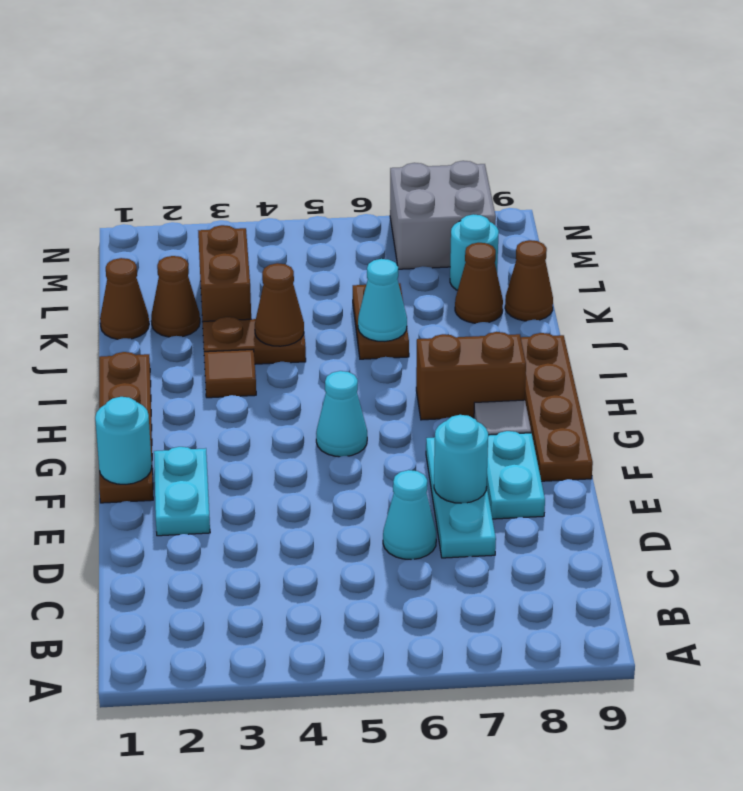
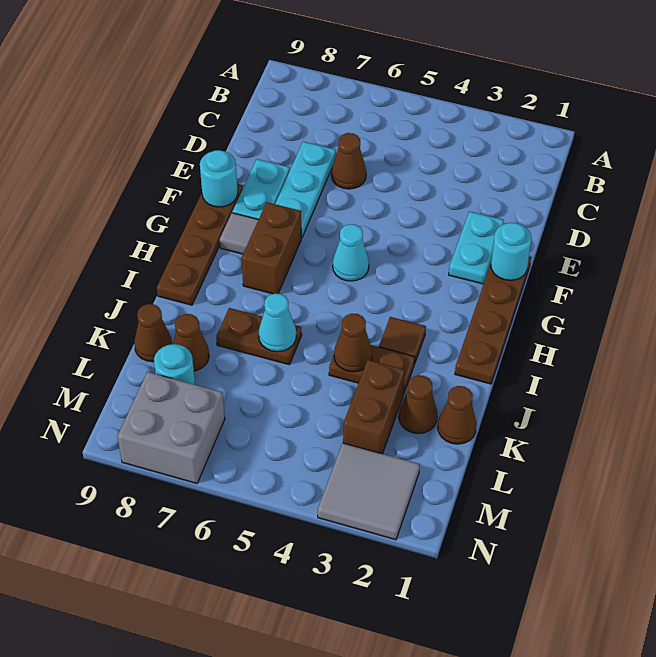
cyan cone D6 level 1 -> brown cone D6 level 1
cyan round brick E7 level 2 -> cyan round brick F9 level 2
brown brick H7:H8 level 1 -> brown brick G7:H7 level 1
brown plate J6:K6 level 1 -> brown plate J6:J7 level 1
none -> grey tile M2:N3 level 1

